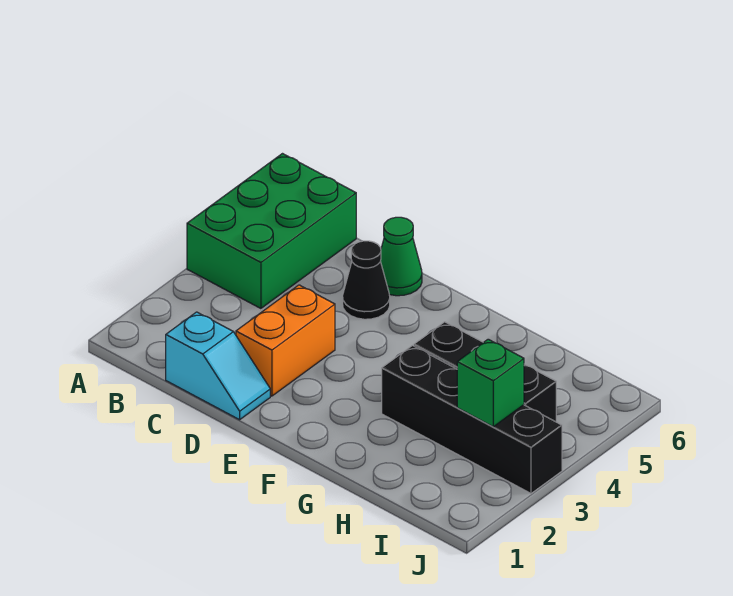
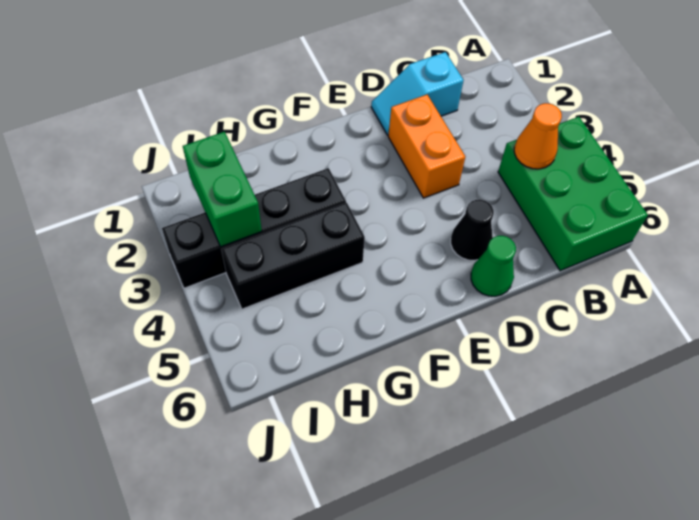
none -> orange cone B4 level 2
green brick I3 level 2 -> green brick I2:I3 level 2

